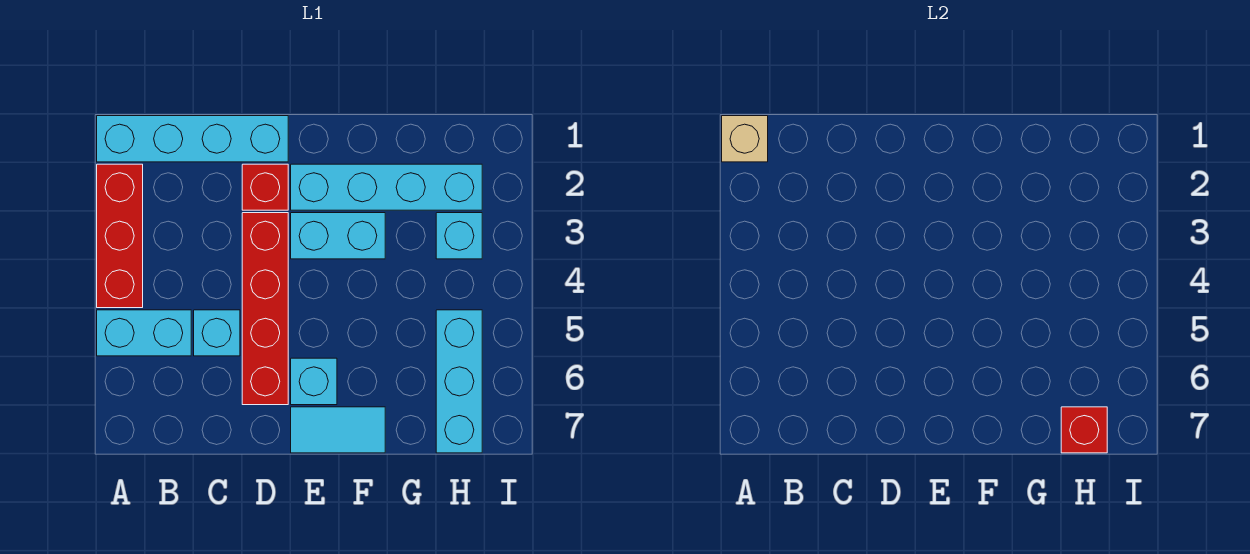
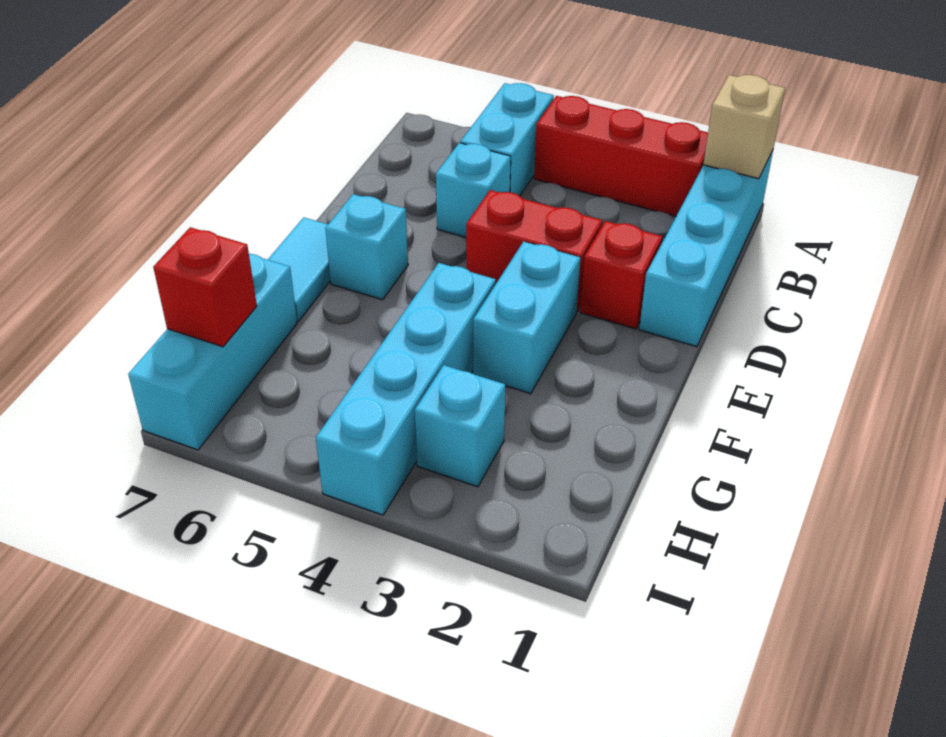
red brick D3:D6 level 1 -> red brick D3:D4 level 1
cyan brick E2:H2 level 1 -> cyan brick F4:I4 level 1
cyan brick H5:H7 level 1 -> cyan brick G7:I7 level 1

